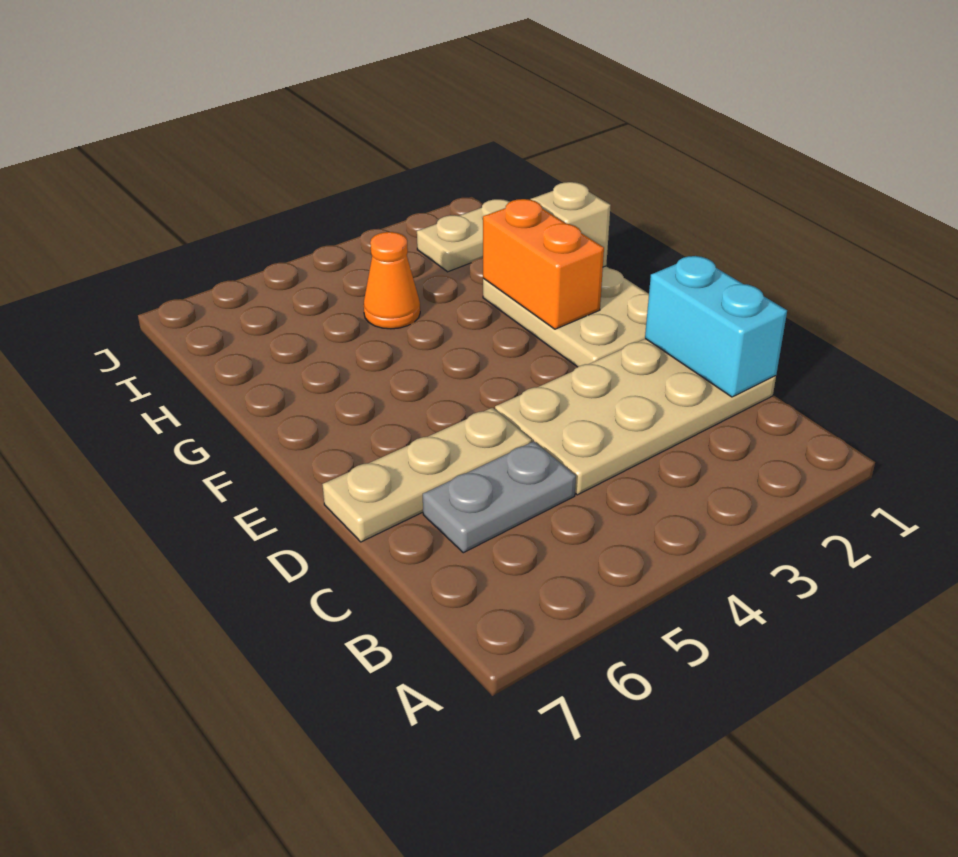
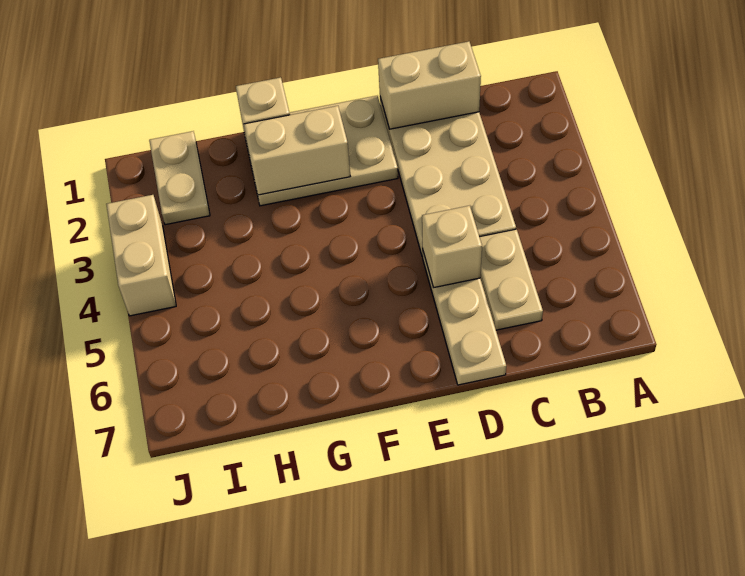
cyan brick C1:D1 level 2 -> tan brick C1:D1 level 2
grey plate C5:C6 level 1 -> tan plate C5:C6 level 1
none -> tan brick D5 level 2
orange brick F2:G2 level 2 -> tan brick F2:G2 level 2
orange cone H4 level 1 -> none
none -> tan brick J3:J4 level 1

